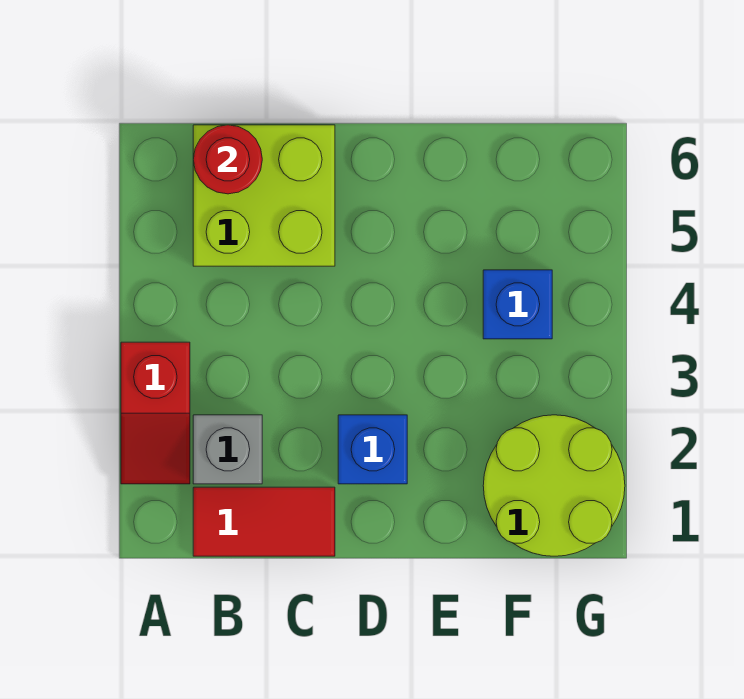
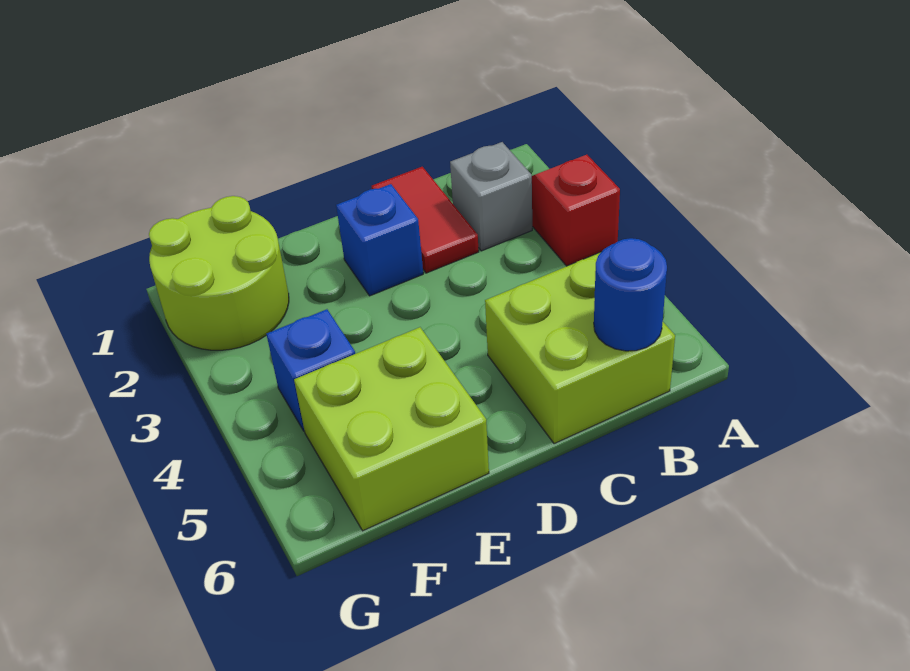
red tile B1:C1 level 1 -> red tile C1:C2 level 1
red round brick B6 level 2 -> blue round brick B6 level 2
none -> lime brick E5:F6 level 1

